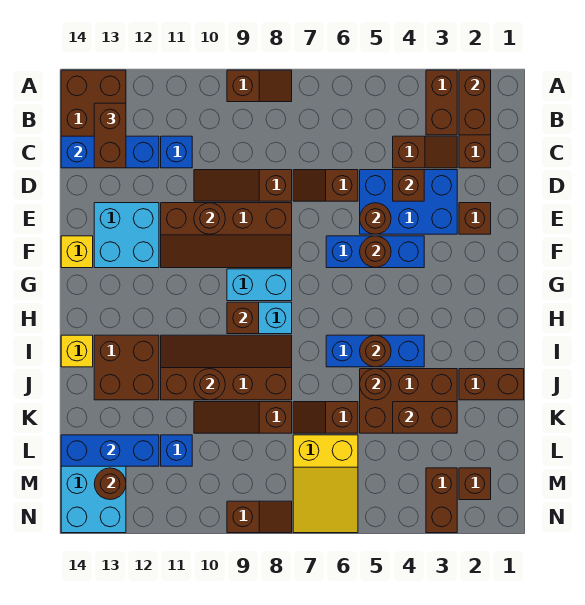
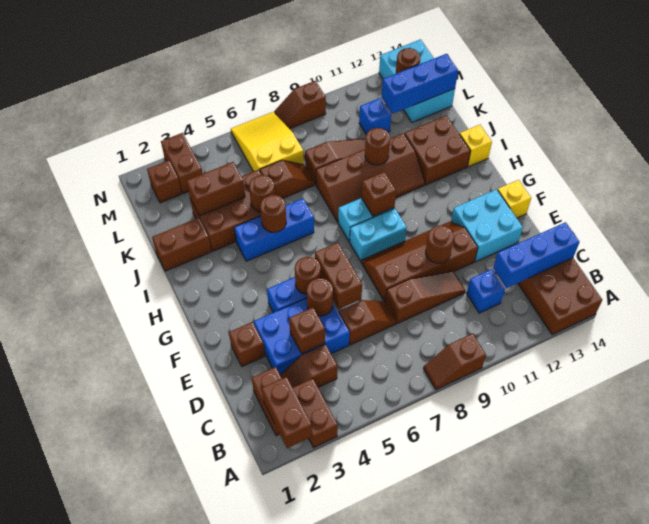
brown brick B13:C13 level 3 -> brown brick E6:F6 level 2

